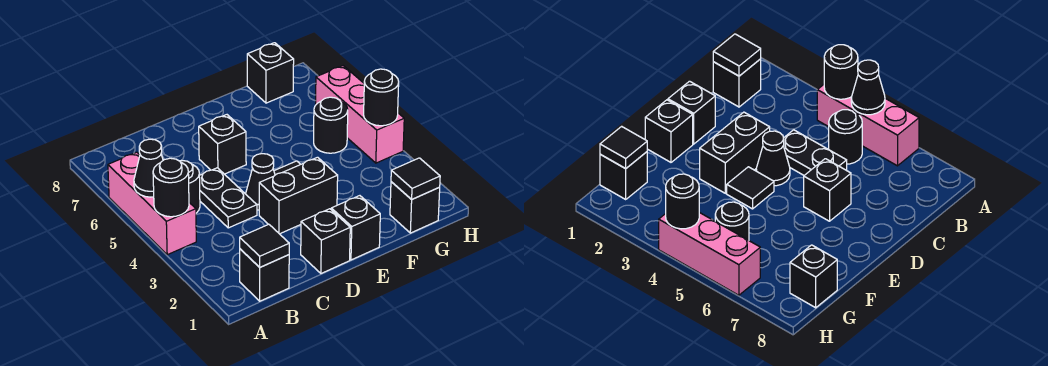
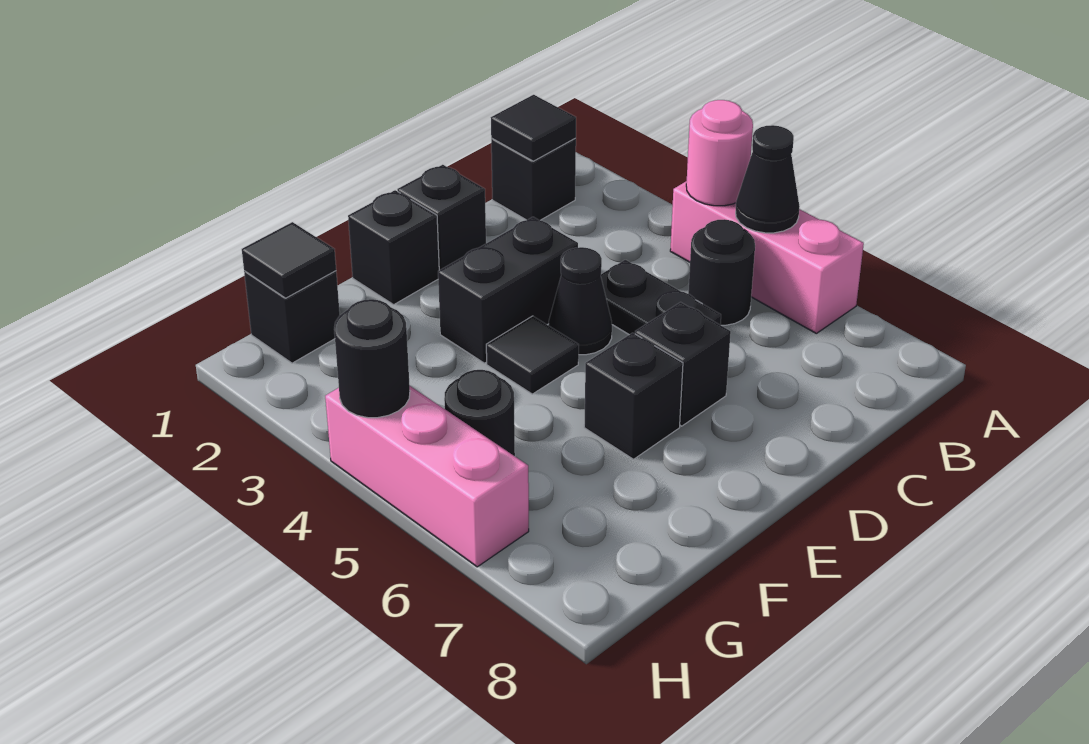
black round brick A4 level 2 -> pink round brick A4 level 2
black brick G8 level 1 -> black brick E6 level 1

